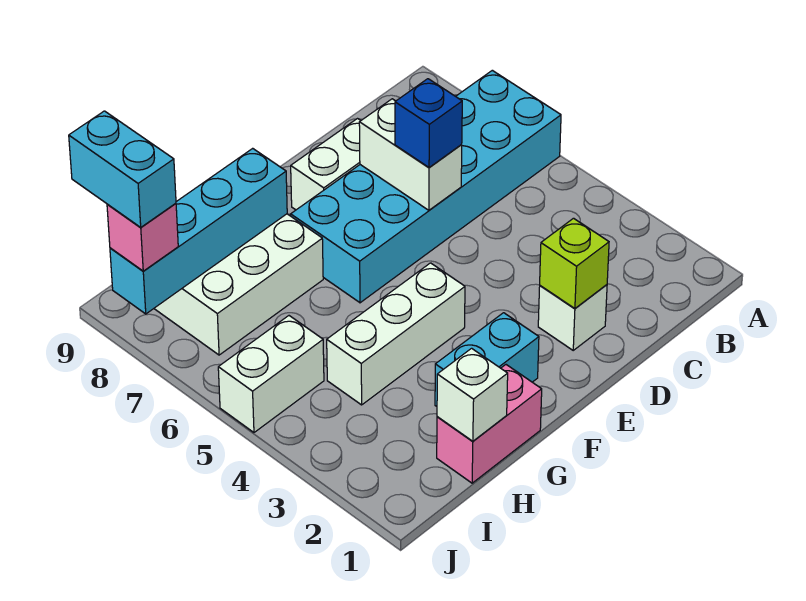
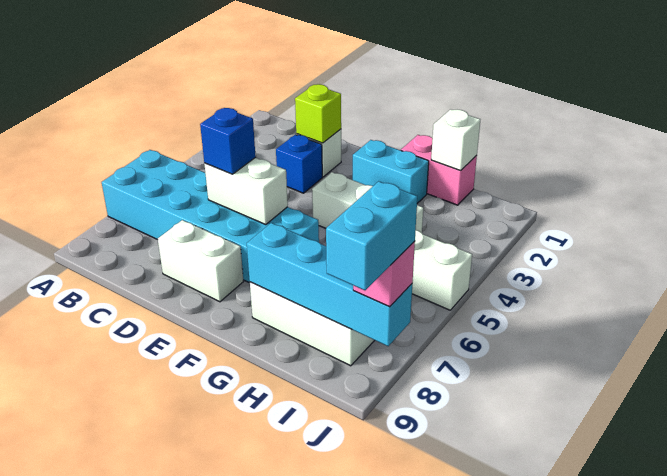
none -> blue brick D3 level 1
white brick D6:D7 level 2 -> white brick D6:E6 level 2

